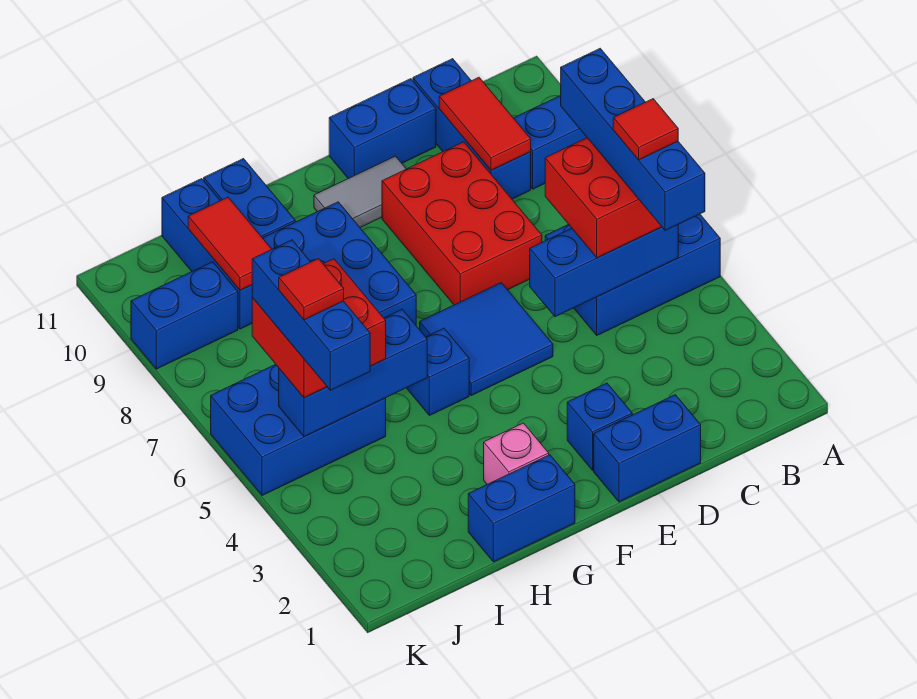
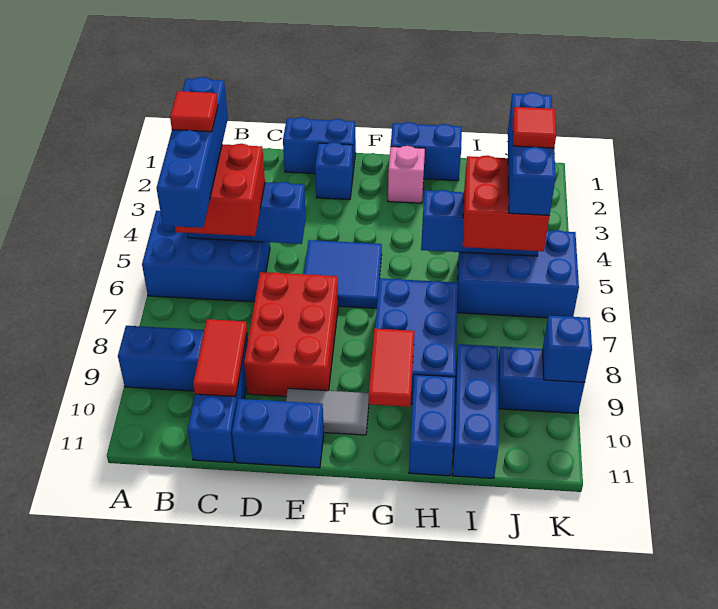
blue brick G5 level 1 -> blue brick K9 level 2
red tile I9:I10 level 2 -> red tile G9:G10 level 2

